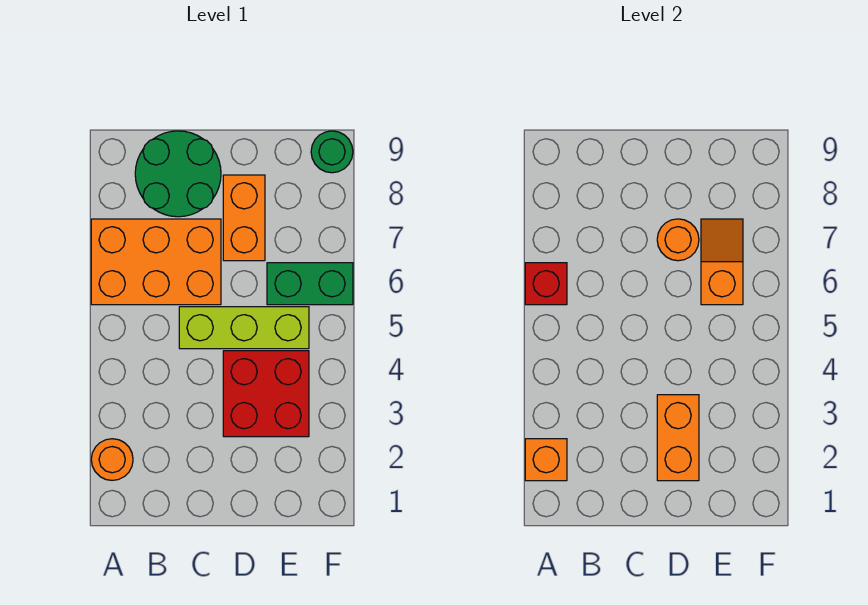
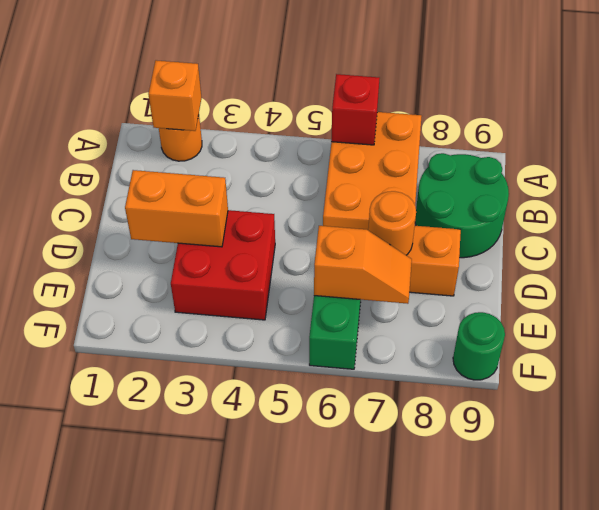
lime brick C5:E5 level 1 -> none

